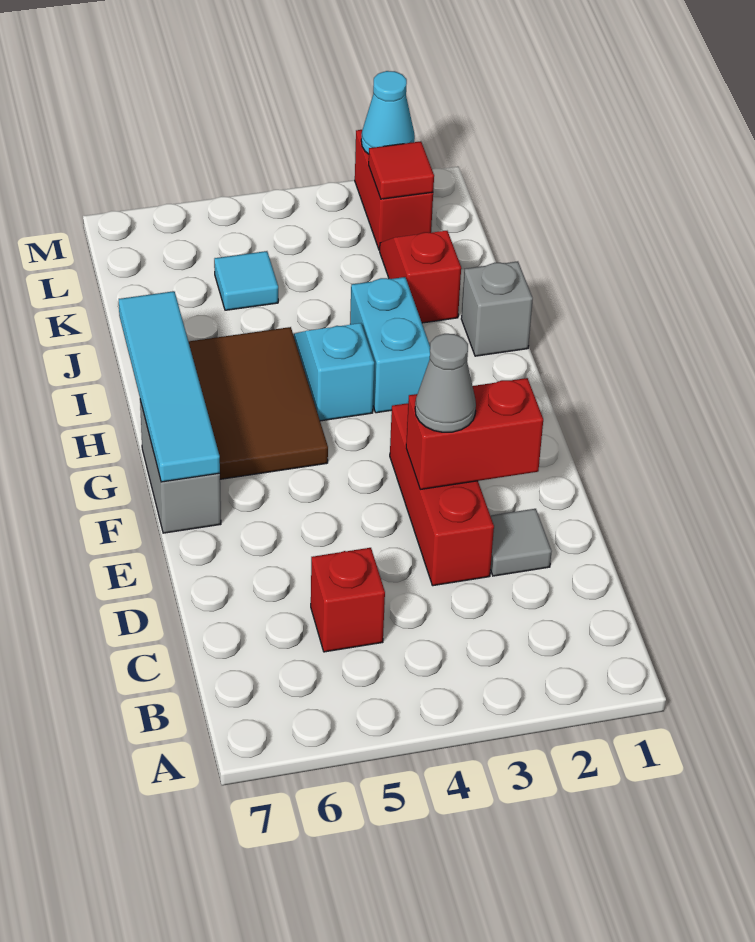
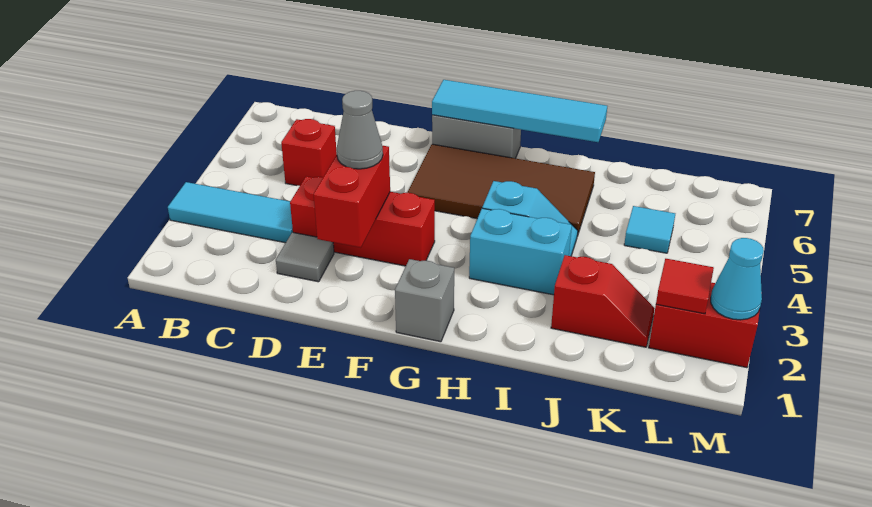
none -> cyan tile A3:C3 level 1
brown tile G5:I6 level 1 -> brown tile F5:I6 level 1
grey brick I1 level 1 -> grey brick G1 level 1

